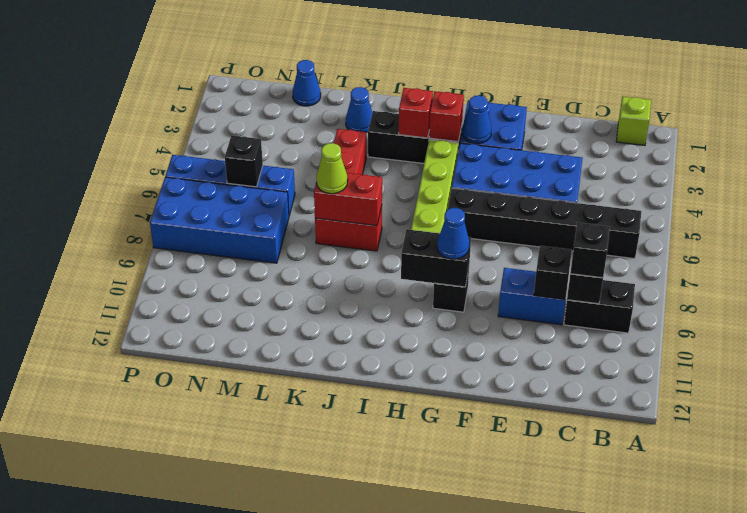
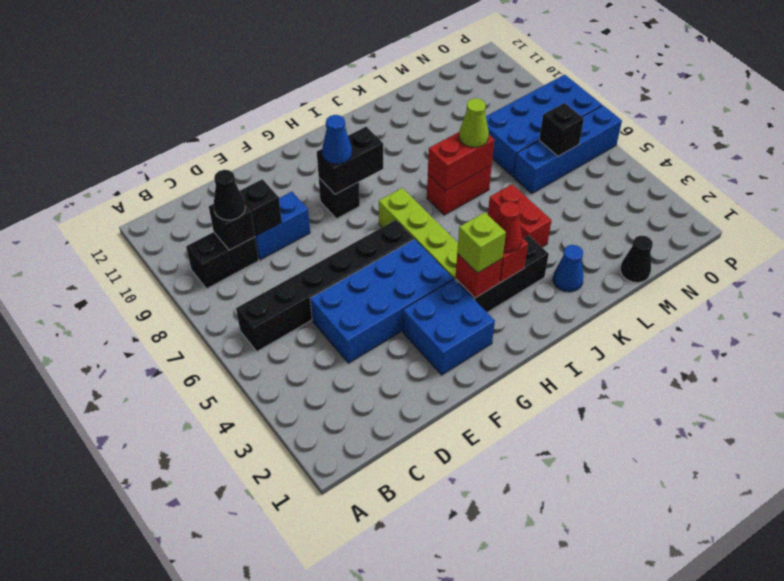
lime brick B1 level 1 -> lime brick H3 level 3
black brick C9 level 3 -> black cone C9 level 3
blue cone G3 level 2 -> none
none -> red cone I3 level 3
blue cone M1 level 1 -> black cone M1 level 1

